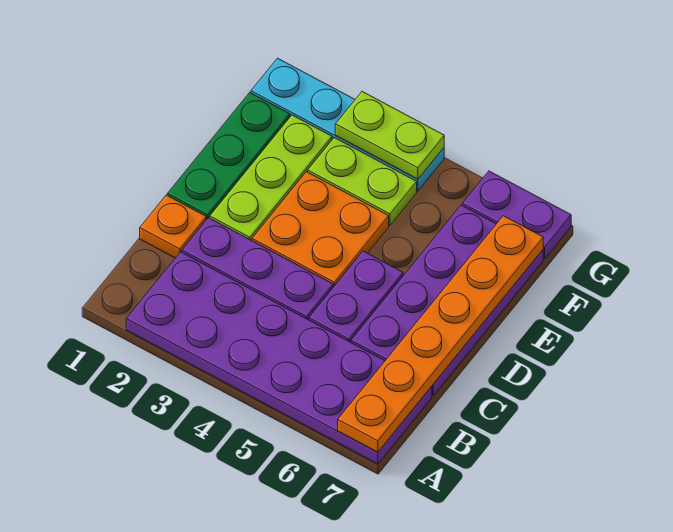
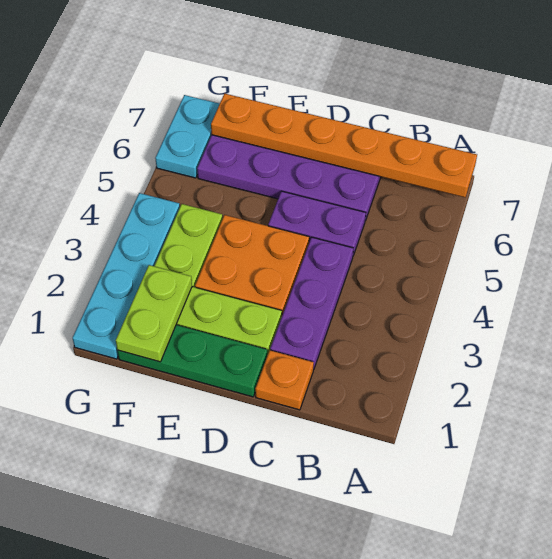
purple plate A2:B7 level 1 -> none
lime plate G3:G4 level 2 -> lime plate F1:F2 level 2
purple plate G6:G7 level 1 -> cyan plate G6:G7 level 1

